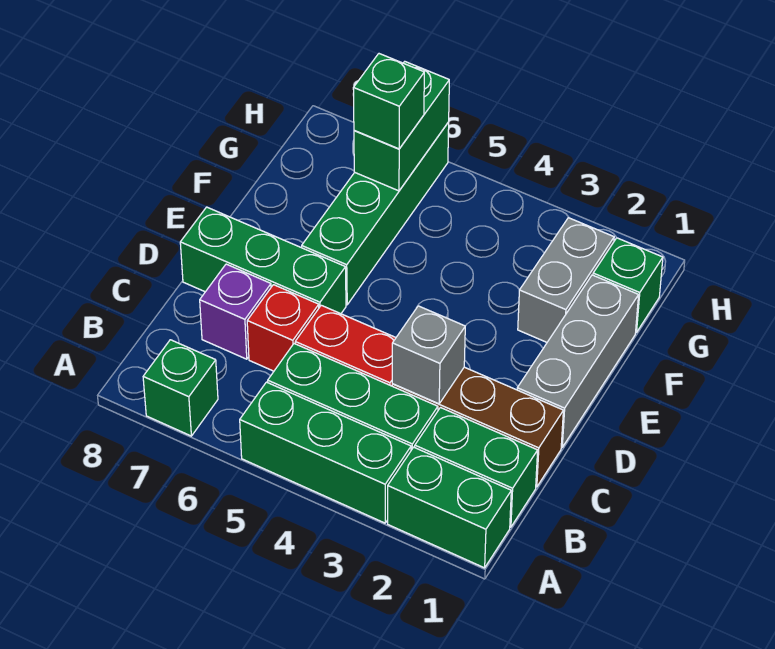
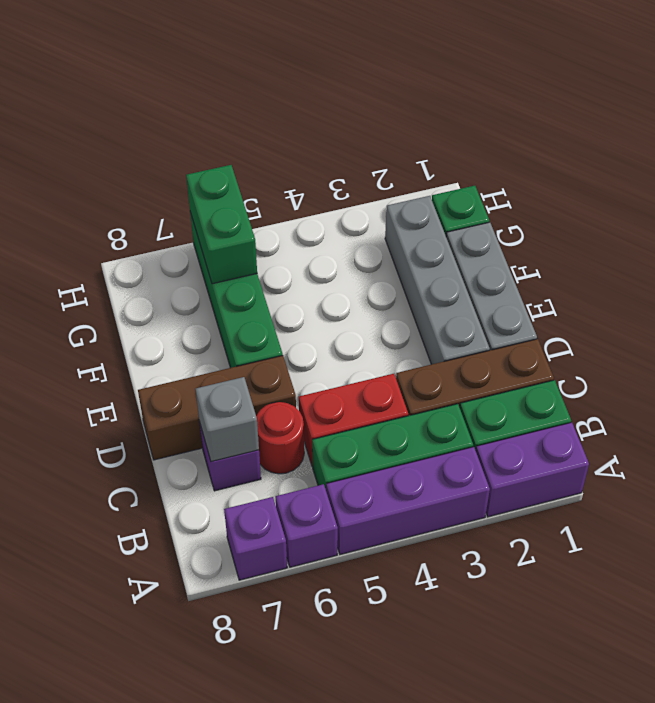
green brick A1:A2 level 1 -> purple brick A1:A2 level 1
green brick A3:A5 level 1 -> purple brick A3:A5 level 1
none -> purple brick A6 level 1
green brick A7 level 1 -> purple brick A7 level 1
grey brick C3 level 2 -> grey brick C7 level 2
red brick C6 level 1 -> red round brick C6 level 1
green brick D6:D8 level 1 -> brown brick D6:D8 level 1
grey brick F2:G2 level 1 -> grey brick D2:G2 level 1
green brick G6 level 3 -> none

